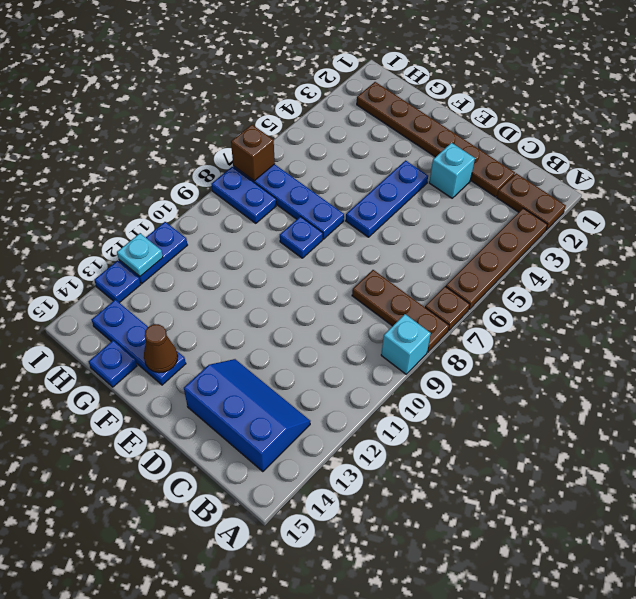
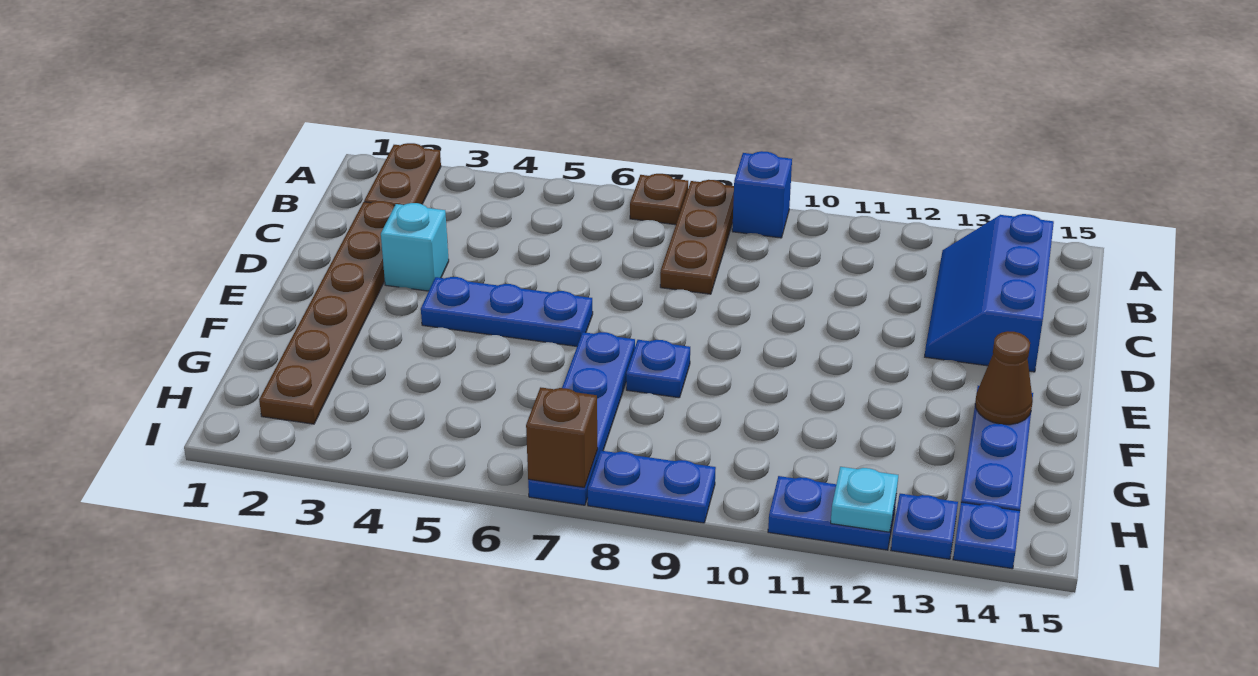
brown plate A3:A6 level 1 -> none
cyan brick A9 level 1 -> blue brick A9 level 1
blue plate G15 level 1 -> blue plate I14 level 1
blue plate H8:I8 level 1 -> blue plate I8:I9 level 1

